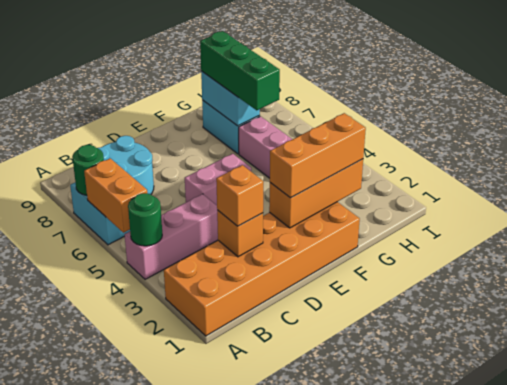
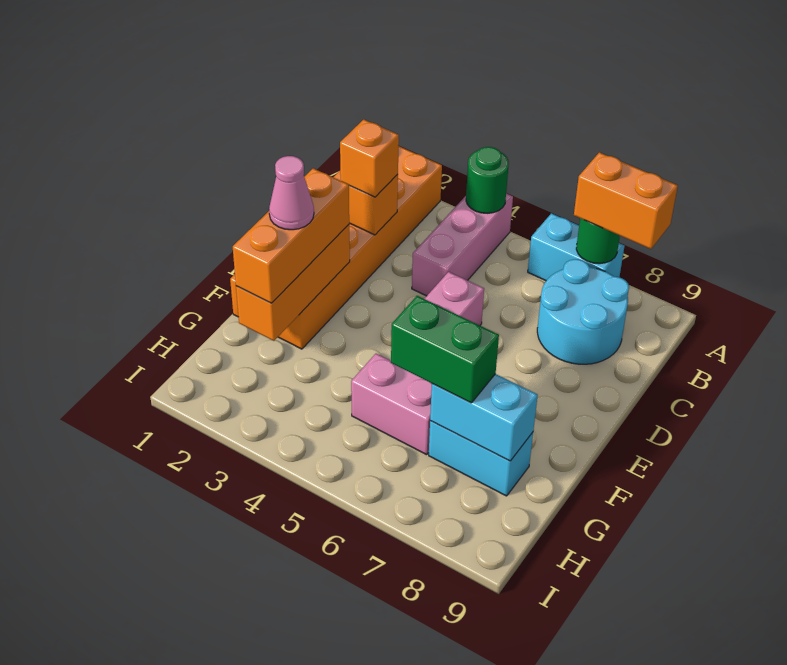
orange brick A5:A6 level 2 -> orange brick A7:A8 level 3
none -> pink cone F2 level 4
green brick G6:G8 level 3 -> green brick G6:G7 level 3

